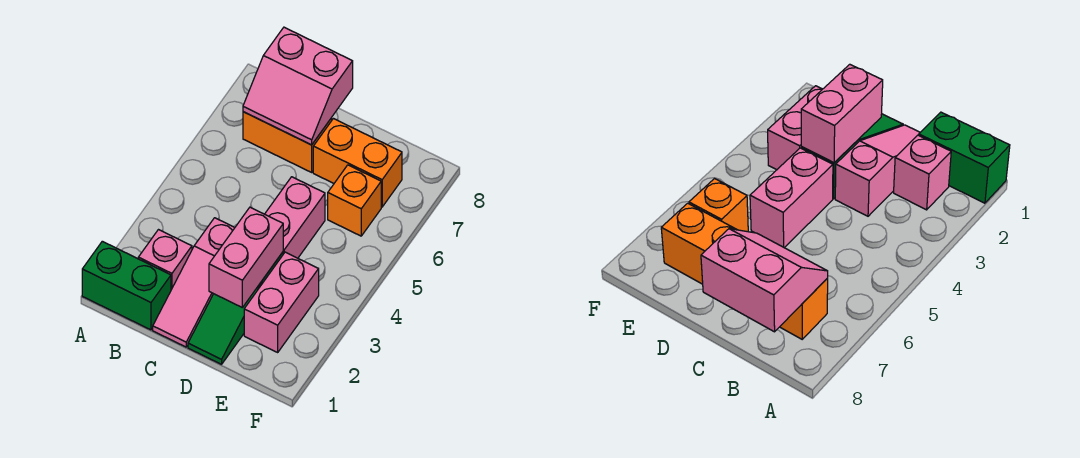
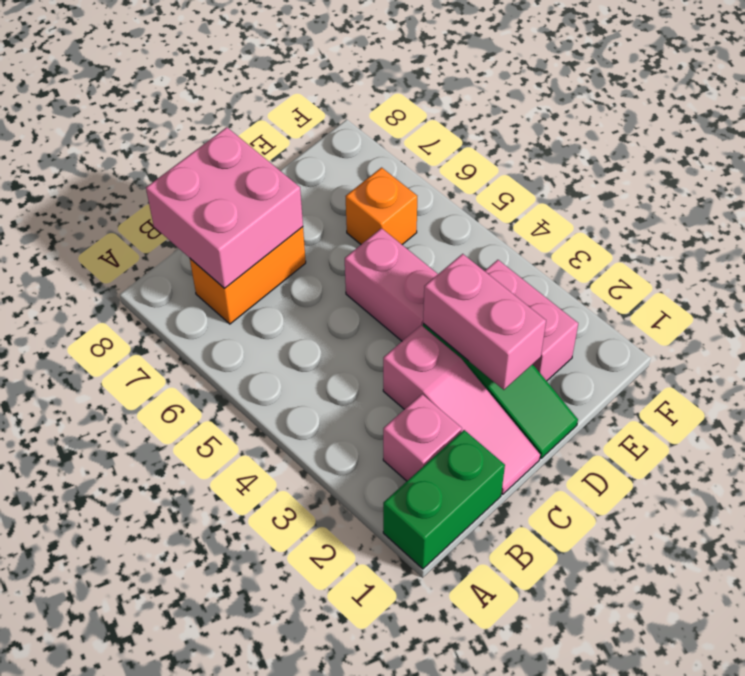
pink slope B7:C8 level 2 top 8 -> pink brick B7:C8 level 2
orange brick D7:E7 level 1 -> none

